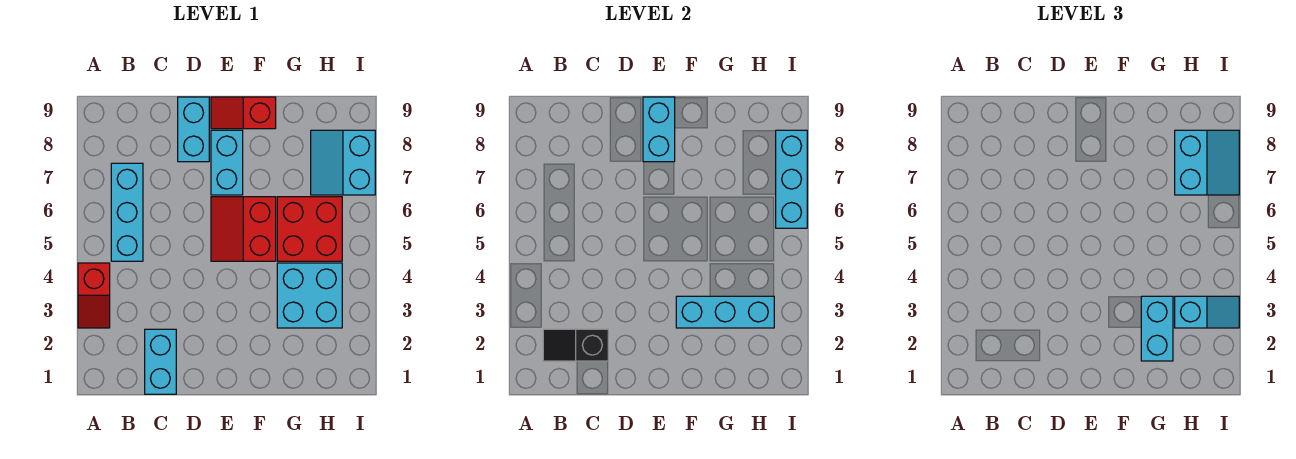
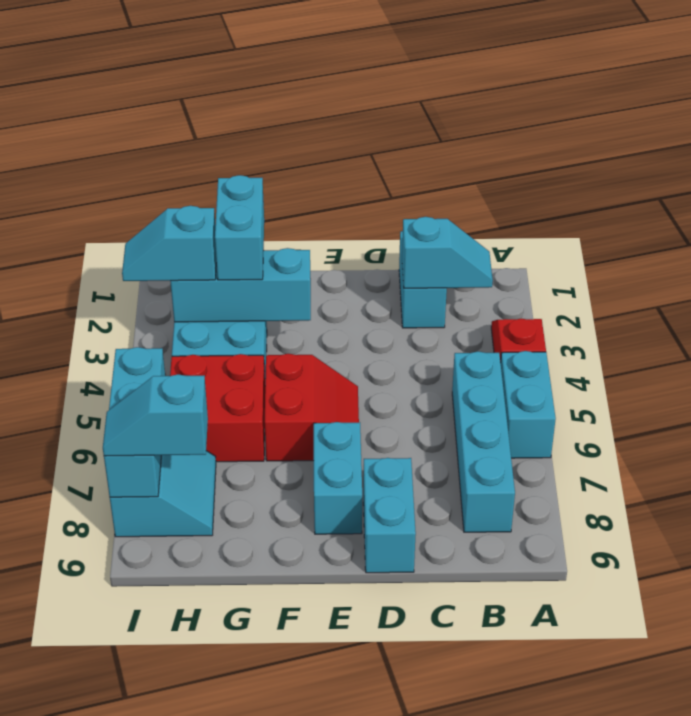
black slope B2:C2 level 2 top C -> cyan slope B2:C2 level 2 top C
cyan brick B5:B7 level 1 -> cyan brick B5:B8 level 1
cyan brick E8:E9 level 2 -> cyan brick A5:A6 level 1
red slope E9:F9 level 1 top F -> none
cyan slope H7:I8 level 3 top H -> cyan slope H8:I8 level 3 top H

